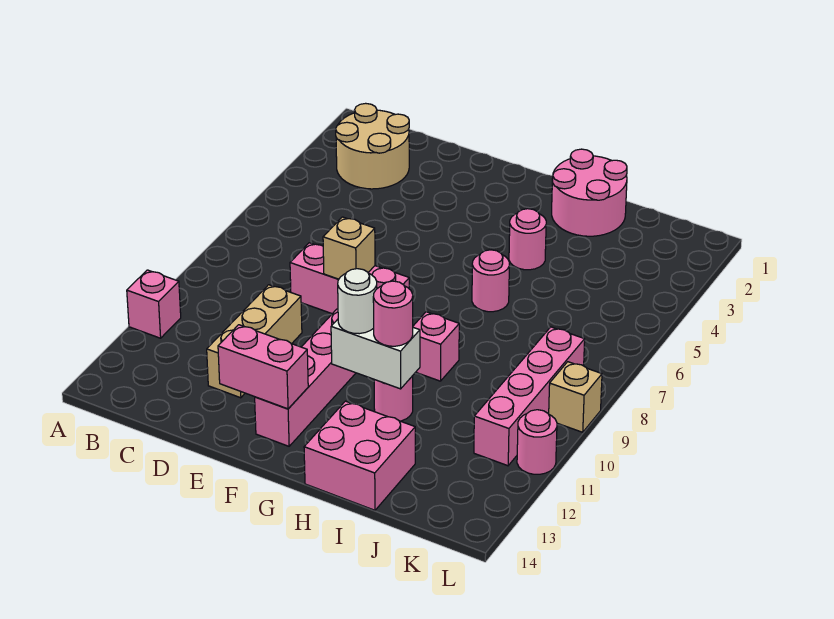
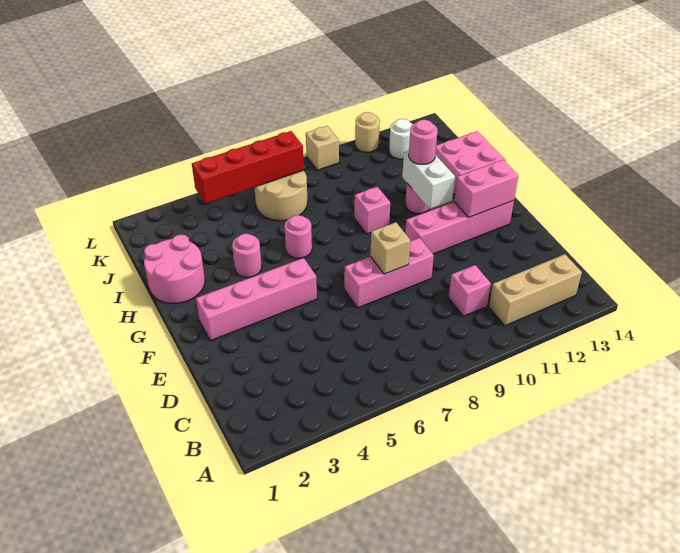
pink brick A11 level 1 -> pink brick C10 level 1
tan round brick B2:C3 level 1 -> tan round brick J6:K7 level 1
pink brick D8:F8 level 1 -> pink brick E7:E9 level 1
tan brick D10:D12 level 1 -> tan brick B11:B13 level 1
pink brick E13:F13 level 2 -> pink brick F12:F13 level 2
white round brick G11 level 3 -> white round brick K12 level 1
none -> red brick K4:K7 level 2
pink brick K8:K11 level 1 -> pink brick F2:F5 level 1
pink round brick L11 level 1 -> tan round brick L11 level 1

